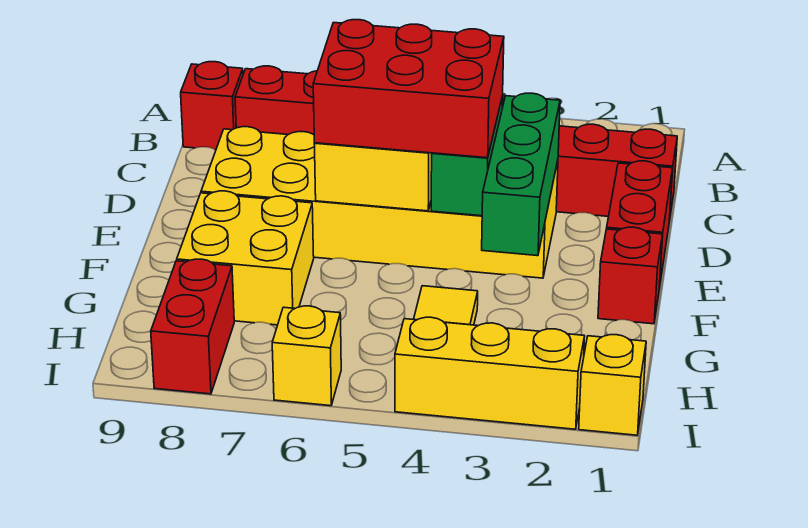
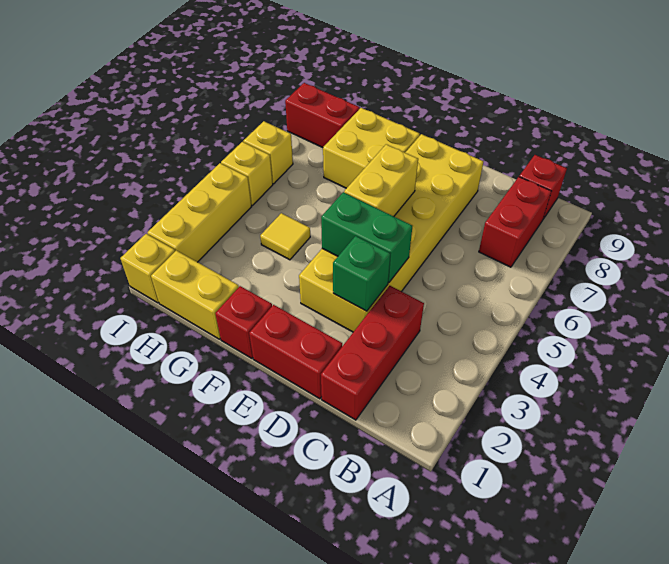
green brick D3:F3 level 2 -> green brick D3 level 2
red brick D4:E6 level 3 -> none
none -> yellow brick G1:H1 level 1
none -> yellow brick I5 level 1

